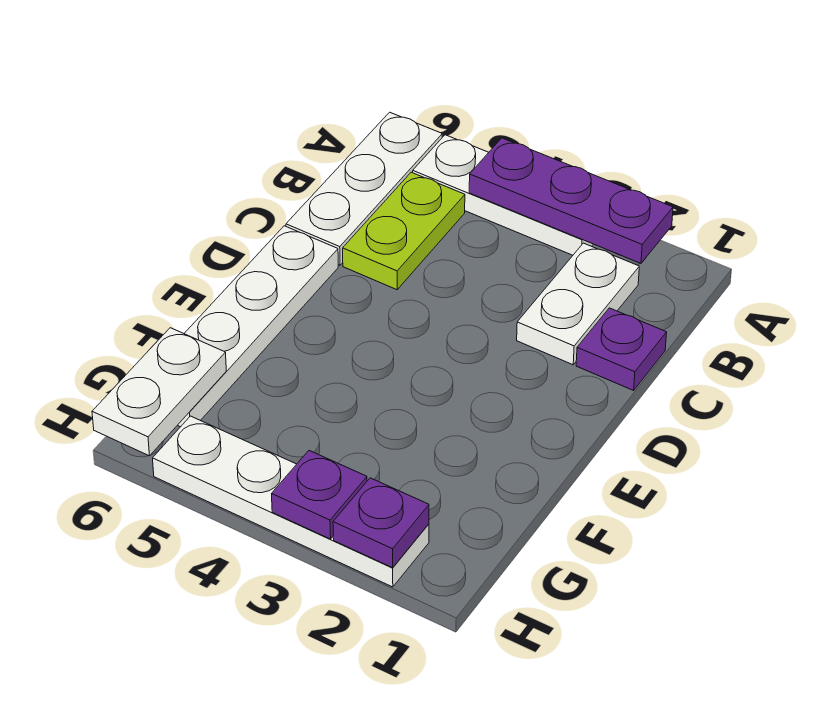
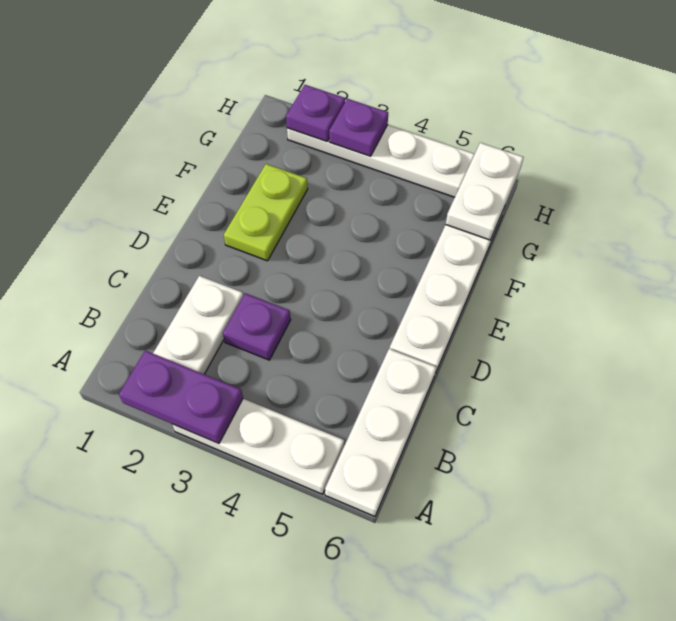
purple plate A2:A4 level 2 -> purple plate A2:A3 level 2
lime plate B5:C5 level 1 -> lime plate E2:F2 level 1
purple plate C1 level 1 -> purple plate C3 level 1

